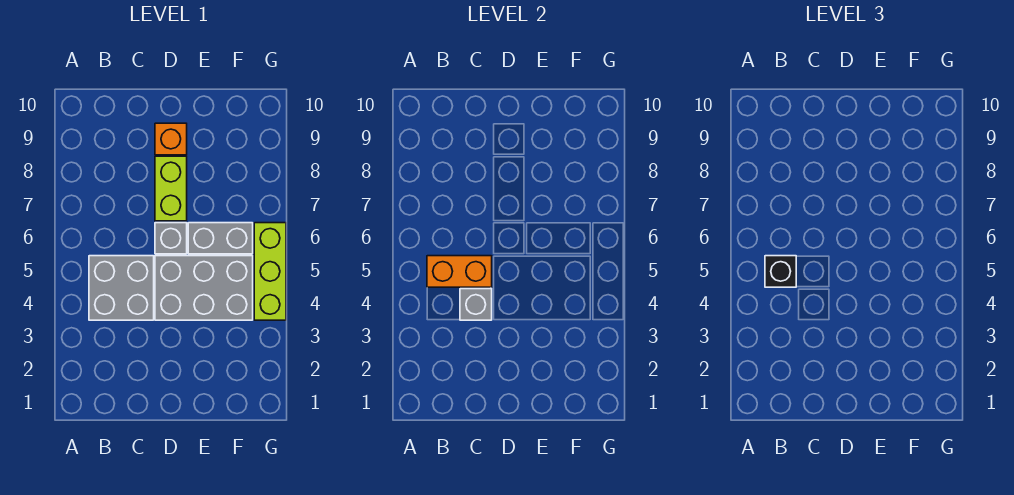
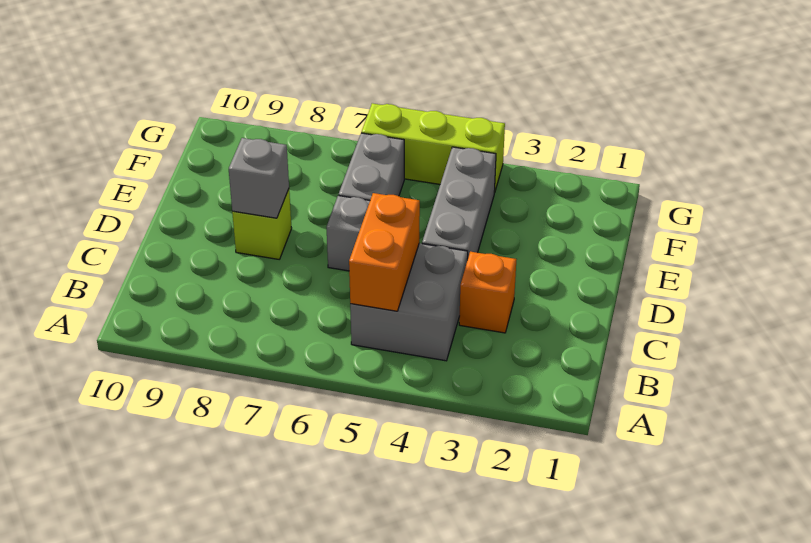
black brick B5 level 3 -> none
grey brick C4 level 2 -> grey brick D8 level 2
grey brick D4:F5 level 1 -> grey brick D4:F4 level 1
lime brick D7:D8 level 1 -> lime brick D8 level 1
orange brick D9 level 1 -> orange brick C3 level 1

